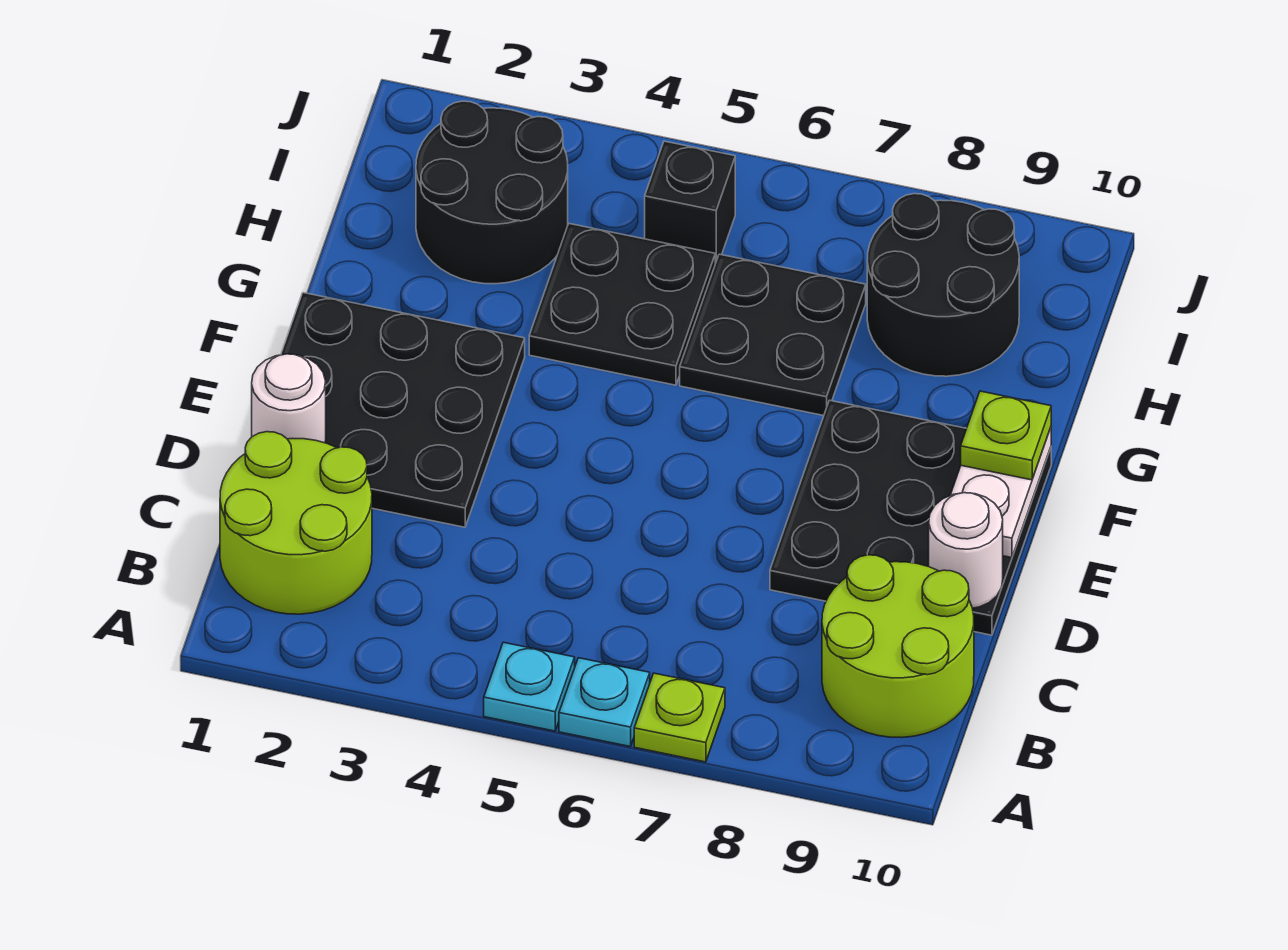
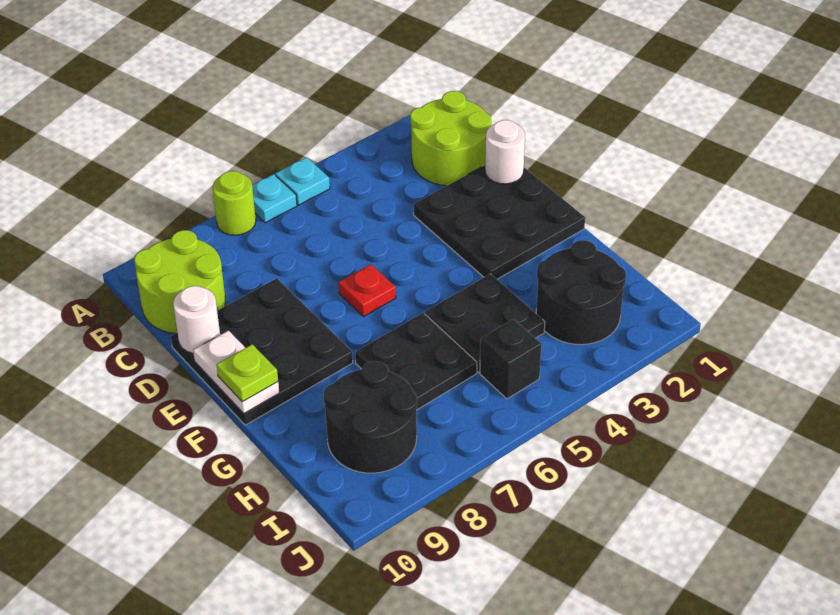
lime plate A7 level 1 -> lime round brick A7 level 1
none -> red plate E6 level 1

